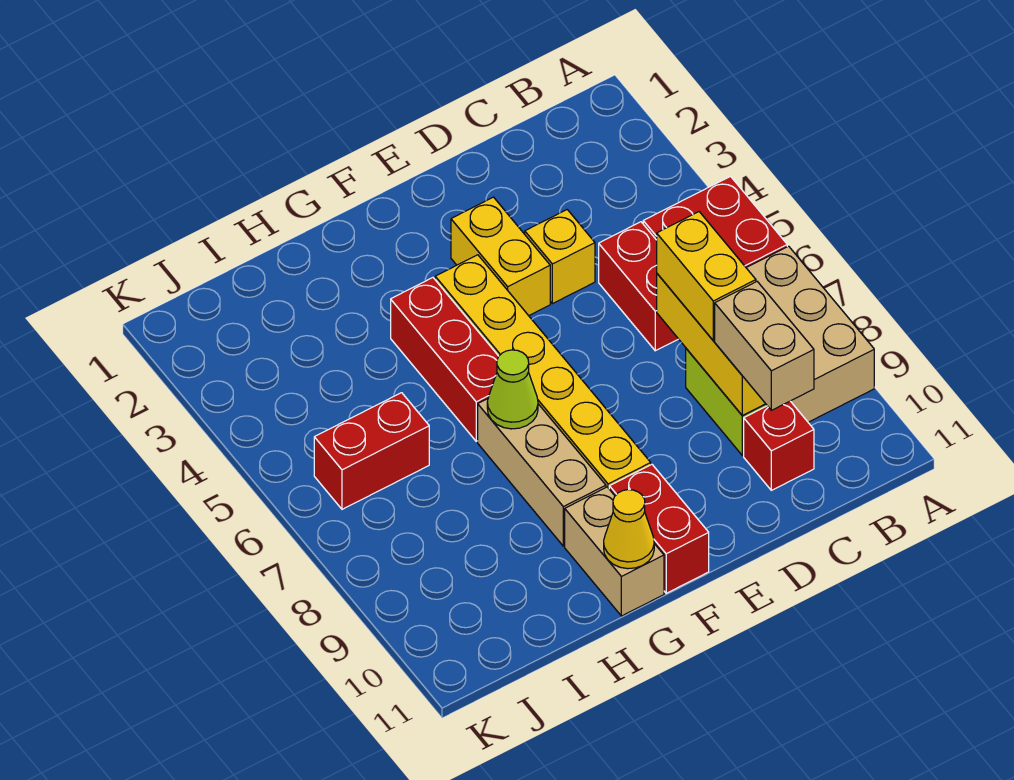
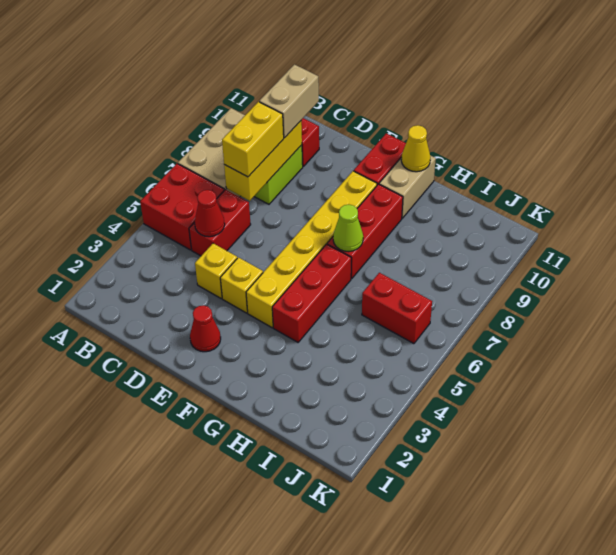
none -> red cone C5 level 2
none -> red cone E2 level 1
yellow brick E3:E4 level 1 -> yellow brick E4 level 1
tan brick G7:G9 level 1 -> red brick G7:G9 level 1

